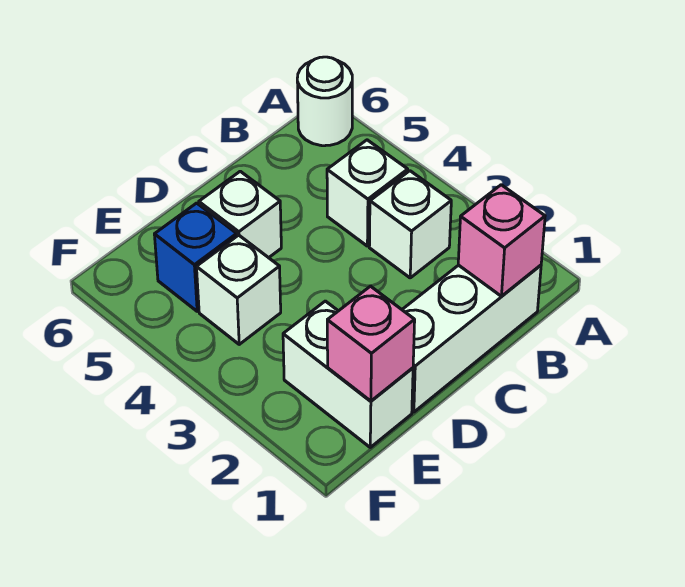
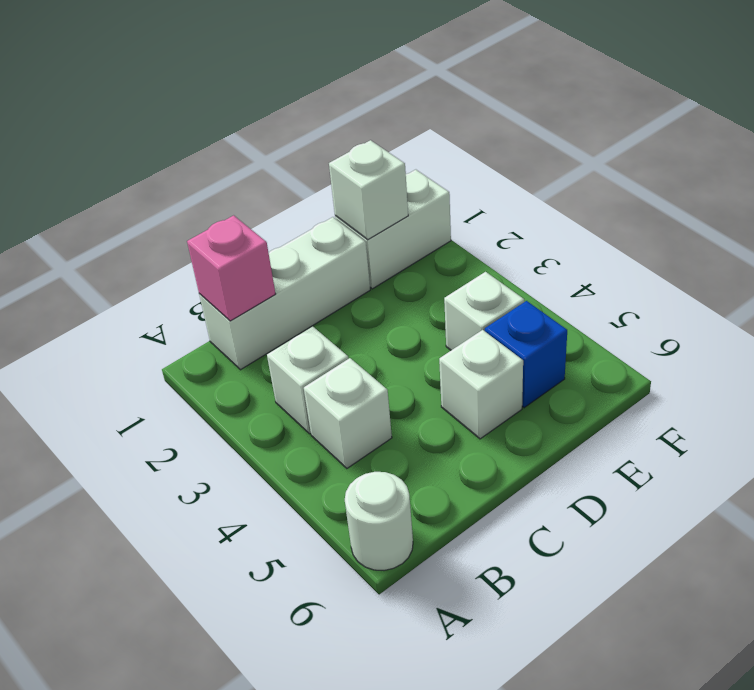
white brick E1:E2 level 1 -> white brick E1:F1 level 1
pink brick E1 level 2 -> white brick E1 level 2

